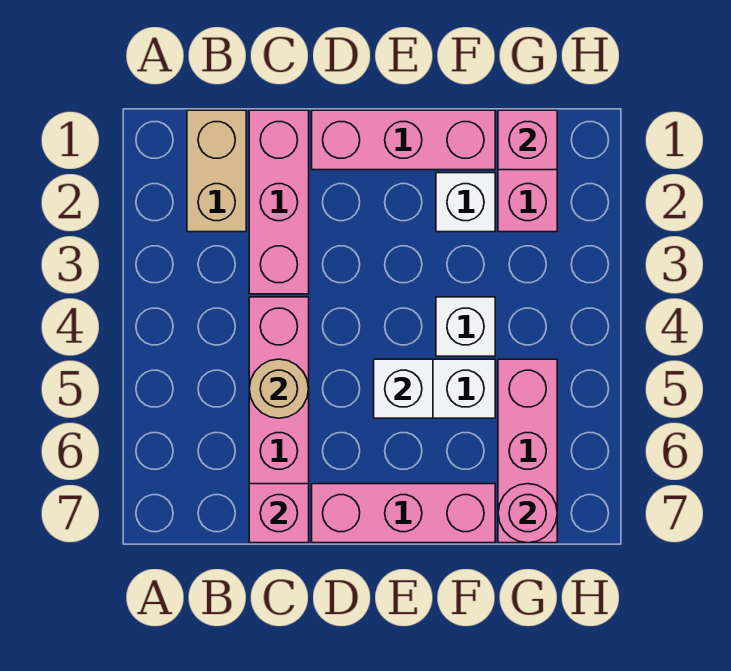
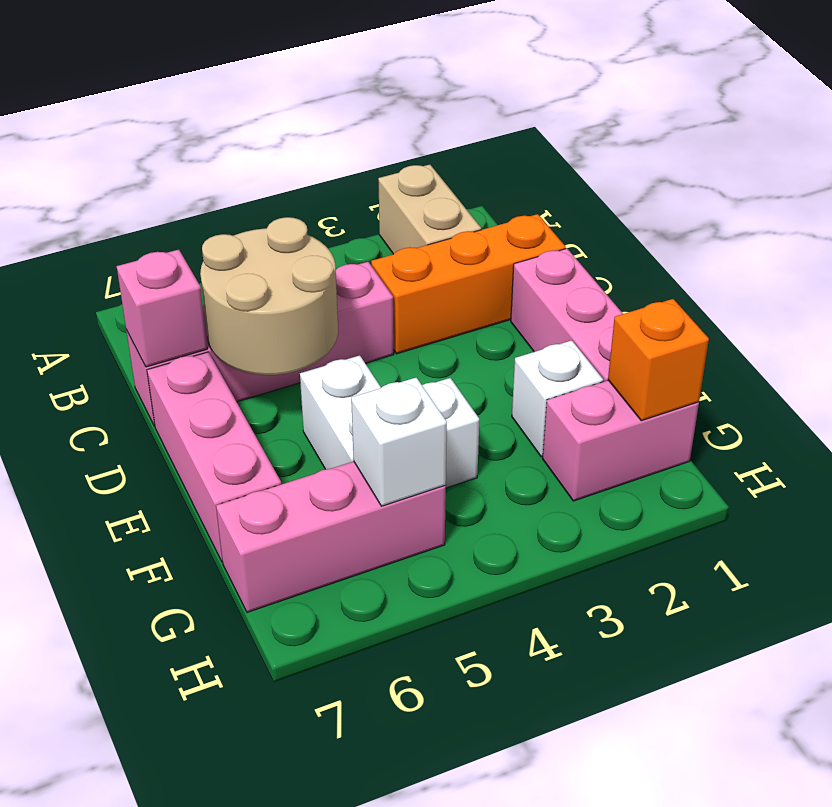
tan brick B1:B2 level 1 -> tan brick A2:B2 level 1
pink brick C1:C3 level 1 -> orange brick C1:C3 level 1
tan round brick C5 level 2 -> tan round brick C5:D6 level 2
white brick E5 level 2 -> white brick G5 level 2
pink brick G1 level 2 -> orange brick G1 level 2
pink round brick G7 level 2 -> none

